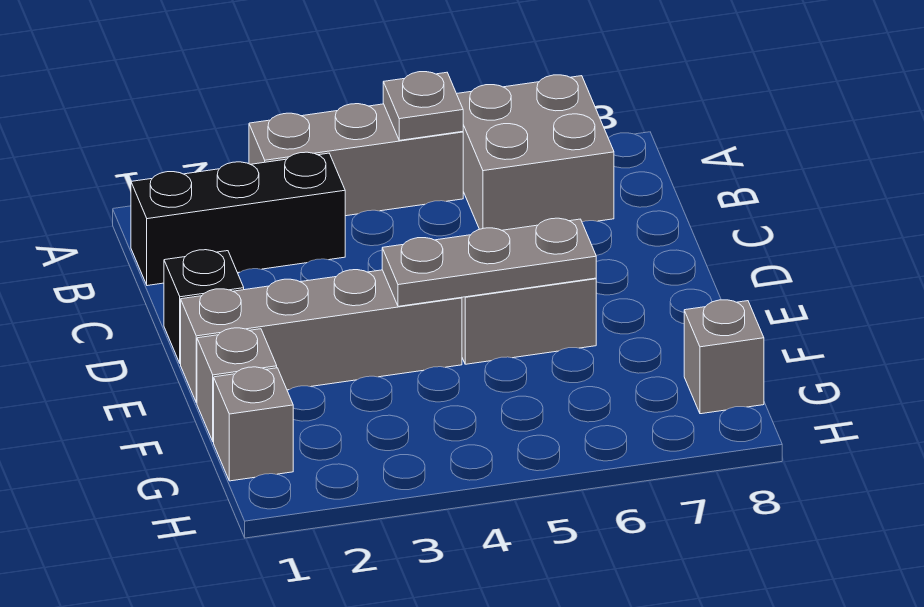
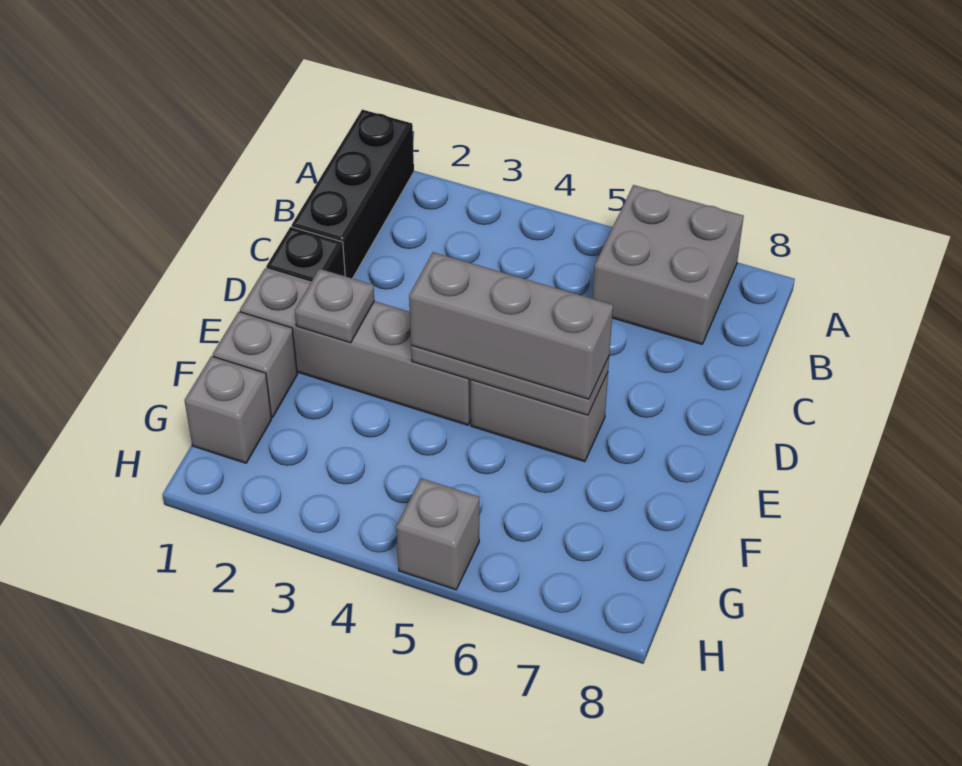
grey brick A3:A5 level 1 -> grey brick E4:E6 level 3
grey plate A5 level 2 -> grey plate E2 level 2
black brick B1:B3 level 1 -> black brick A1:C1 level 1
grey brick G8 level 1 -> grey brick H5 level 1

